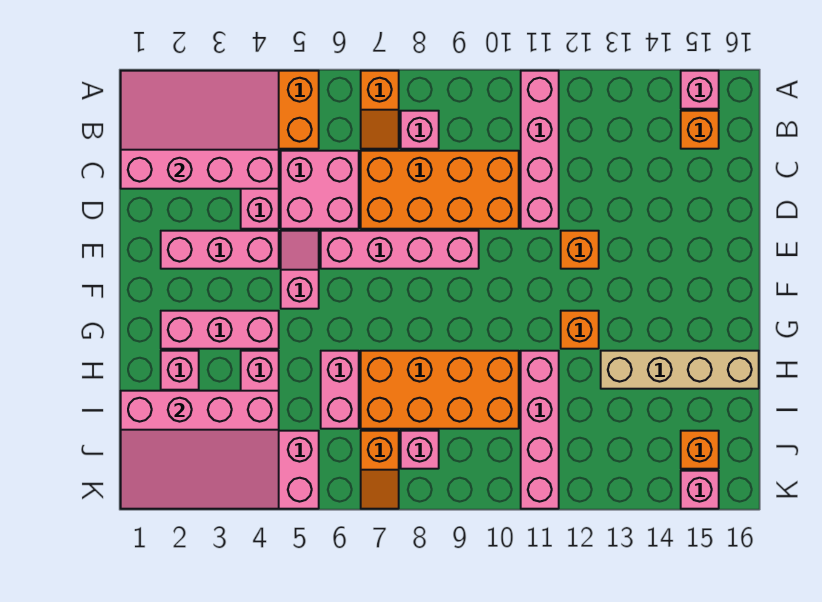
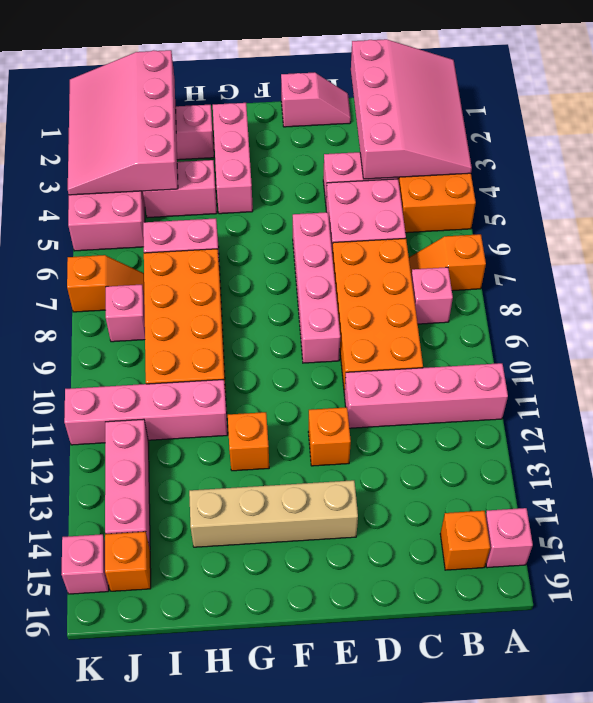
pink brick E2:E4 level 1 -> pink brick J12:J14 level 1
pink slope E5:F5 level 1 top F -> pink slope D1:E1 level 1 top E
tan brick H13:H16 level 1 -> tan brick E14:H14 level 1
orange slope J7:K7 level 1 top J -> orange slope J7:K7 level 1 top K

